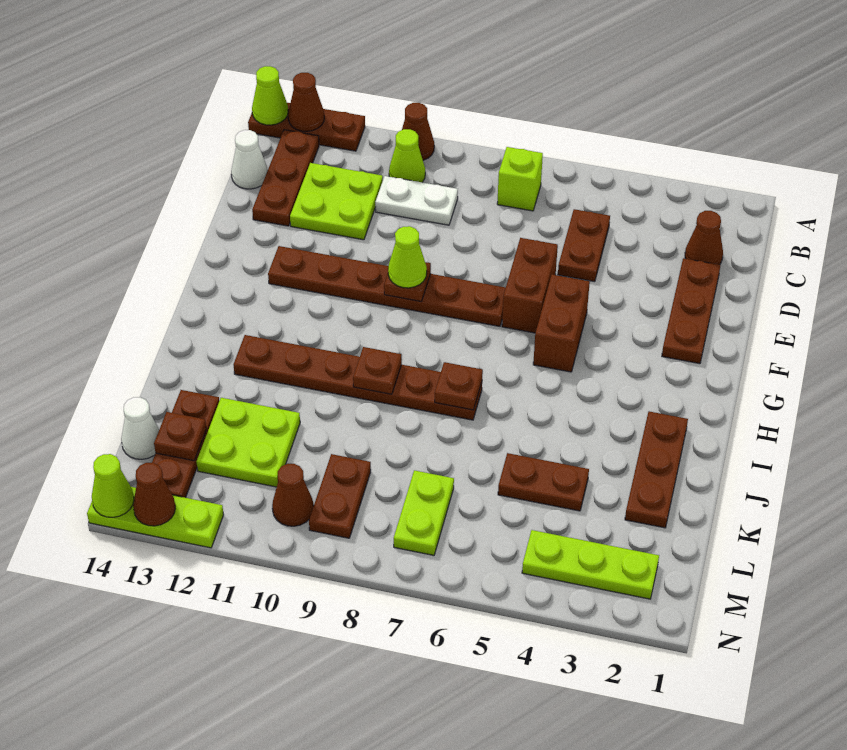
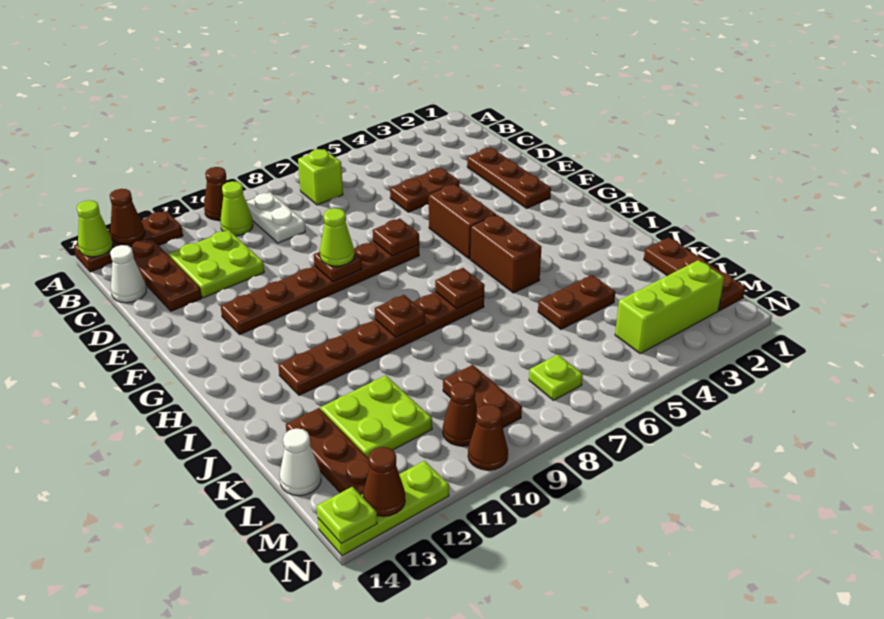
brown cone C2 level 1 -> brown cone N10 level 1
brown plate C5:D5 level 1 -> brown plate D4:D5 level 1
white plate C9:C10 level 1 -> white plate B9:C9 level 1
brown brick E6:F6 level 1 -> brown brick H5:I5 level 1
brown plate I2:K2 level 1 -> brown plate K1:M1 level 1
lime plate L7:M7 level 1 -> lime plate M7 level 1
brown plate L13 level 2 -> brown plate F7 level 2
lime plate M2:M4 level 1 -> lime brick M2:M4 level 1
lime cone N14 level 2 -> lime plate N14 level 2

